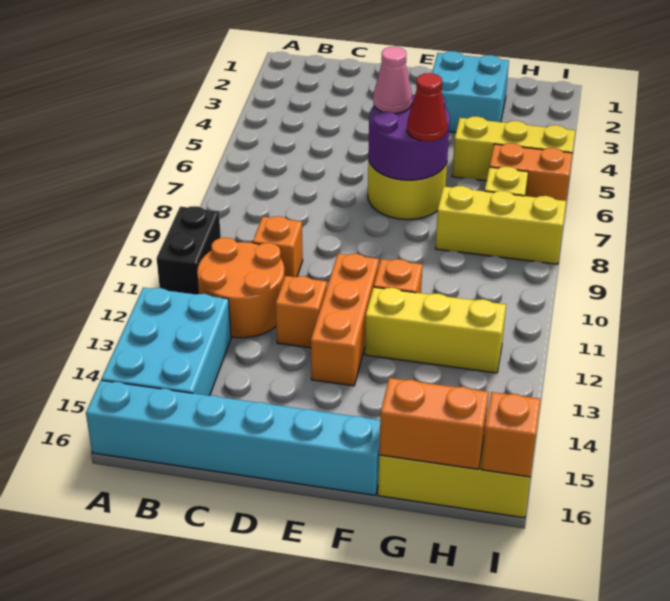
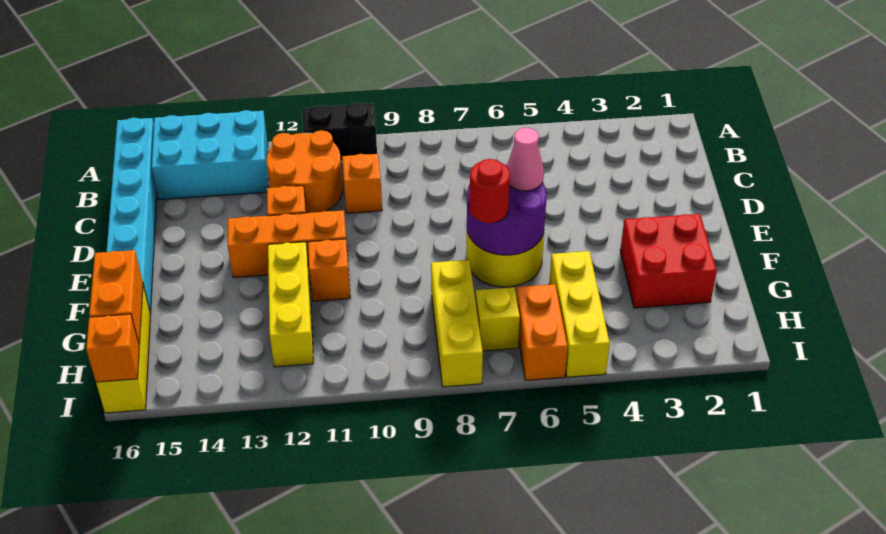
cyan brick F2:G3 level 1 -> red brick F2:G3 level 1
red cone F7 level 3 -> red round brick F7 level 3

